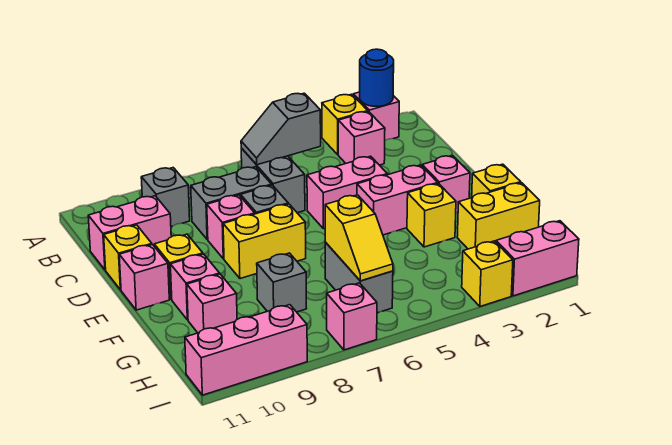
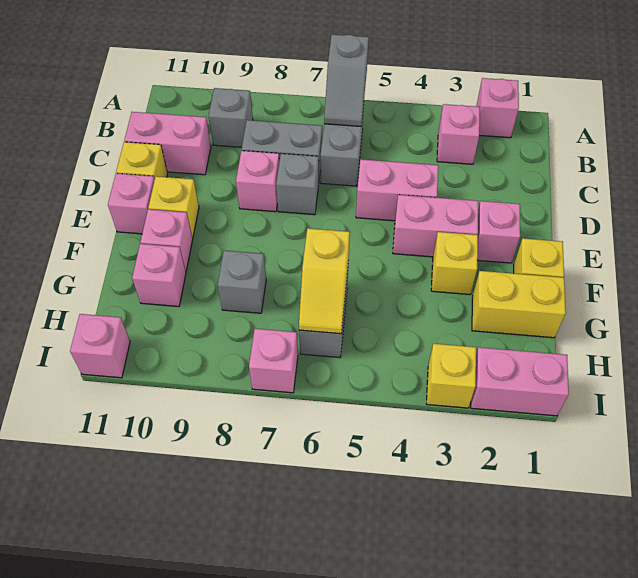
blue round brick A2 level 2 -> none
yellow brick A3 level 1 -> none
grey slope B5:B6 level 2 top 5 -> grey slope A6:B6 level 2 top A
yellow brick E7:E8 level 1 -> none
pink brick I9:I11 level 1 -> pink brick I11 level 1

